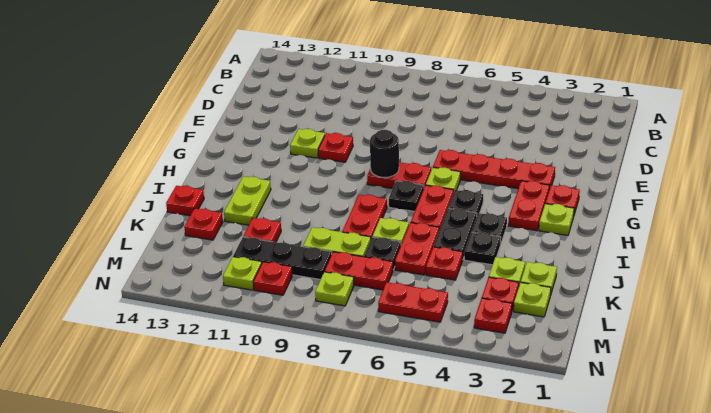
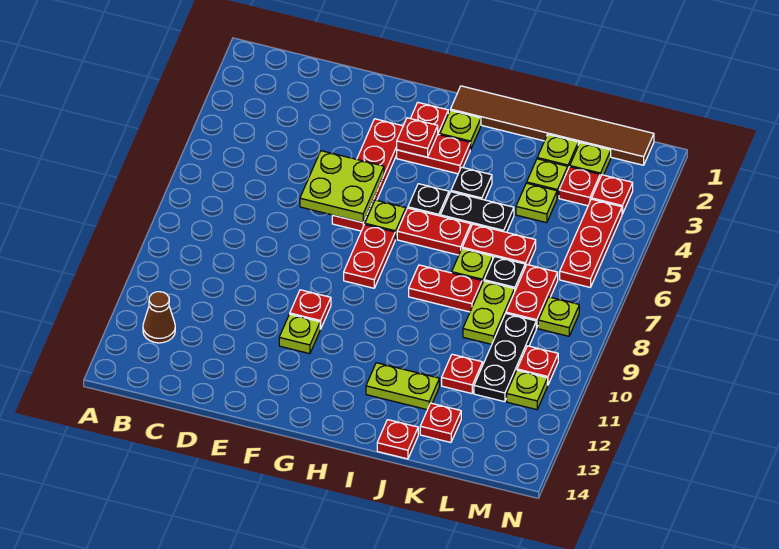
none -> brown cone B12 level 1
none -> lime plate E5:F6 level 2
black round brick G8 level 2 -> none
none -> brown tile H1:M1 level 1
black plate H7 level 1 -> none
black plate J4 level 1 -> none
none -> lime plate K4 level 1
red plate K5 level 1 -> red plate G3 level 2
red plate M5:M6 level 1 -> red plate M4:M6 level 1

